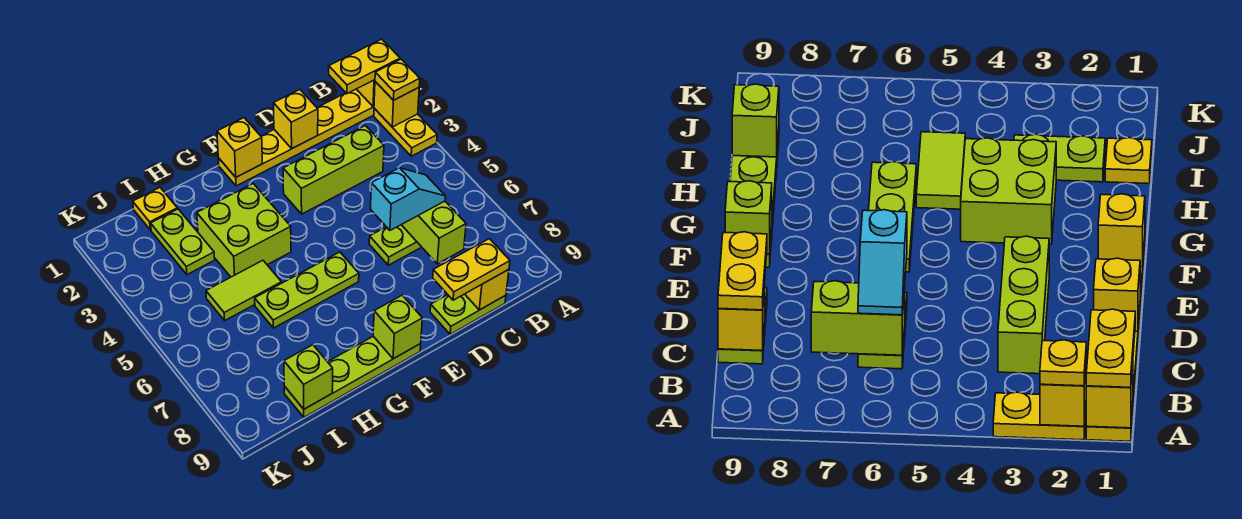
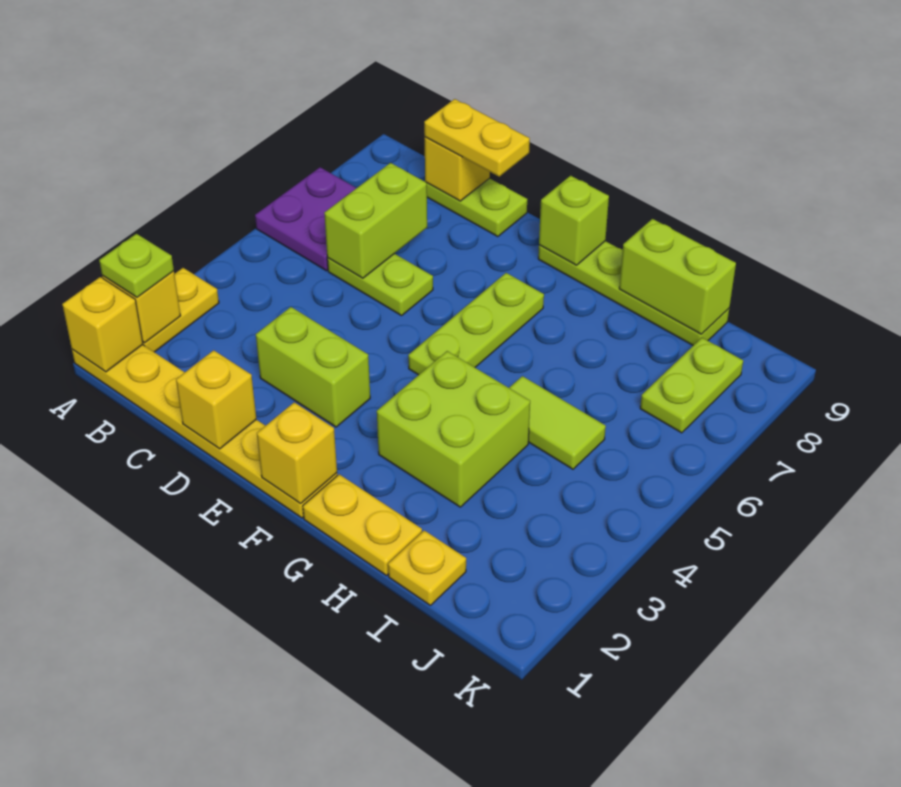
yellow plate A1:B1 level 3 -> yellow plate G1:H1 level 1
yellow plate A2 level 3 -> lime plate A2 level 3
none -> purple plate A6:B7 level 1
lime brick C3:E3 level 1 -> lime brick D3:E3 level 1
cyan slope C6:D6 level 3 top D -> none
lime plate F6:H6 level 1 -> lime plate F5:F7 level 1
lime plate I2:I3 level 1 -> lime plate J7:J8 level 1
lime brick I9 level 2 -> lime brick H9:I9 level 2

